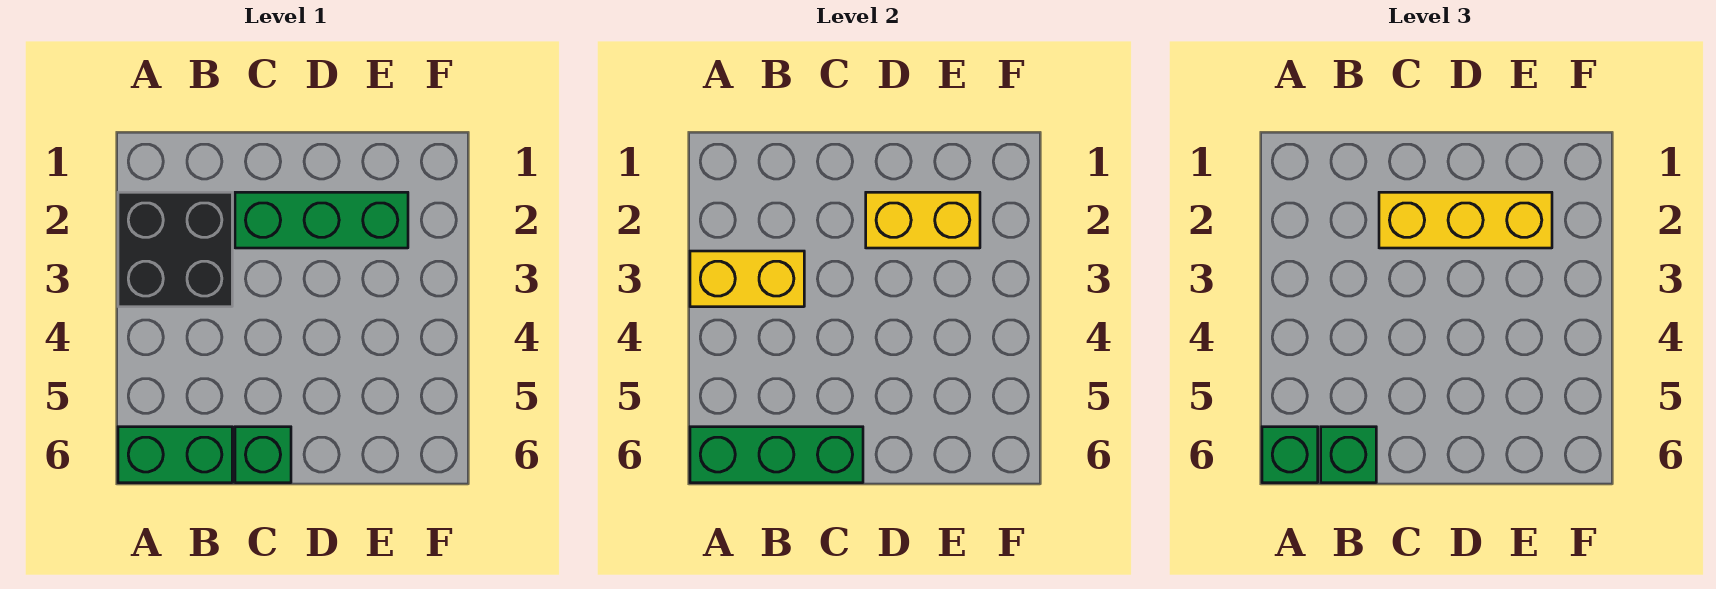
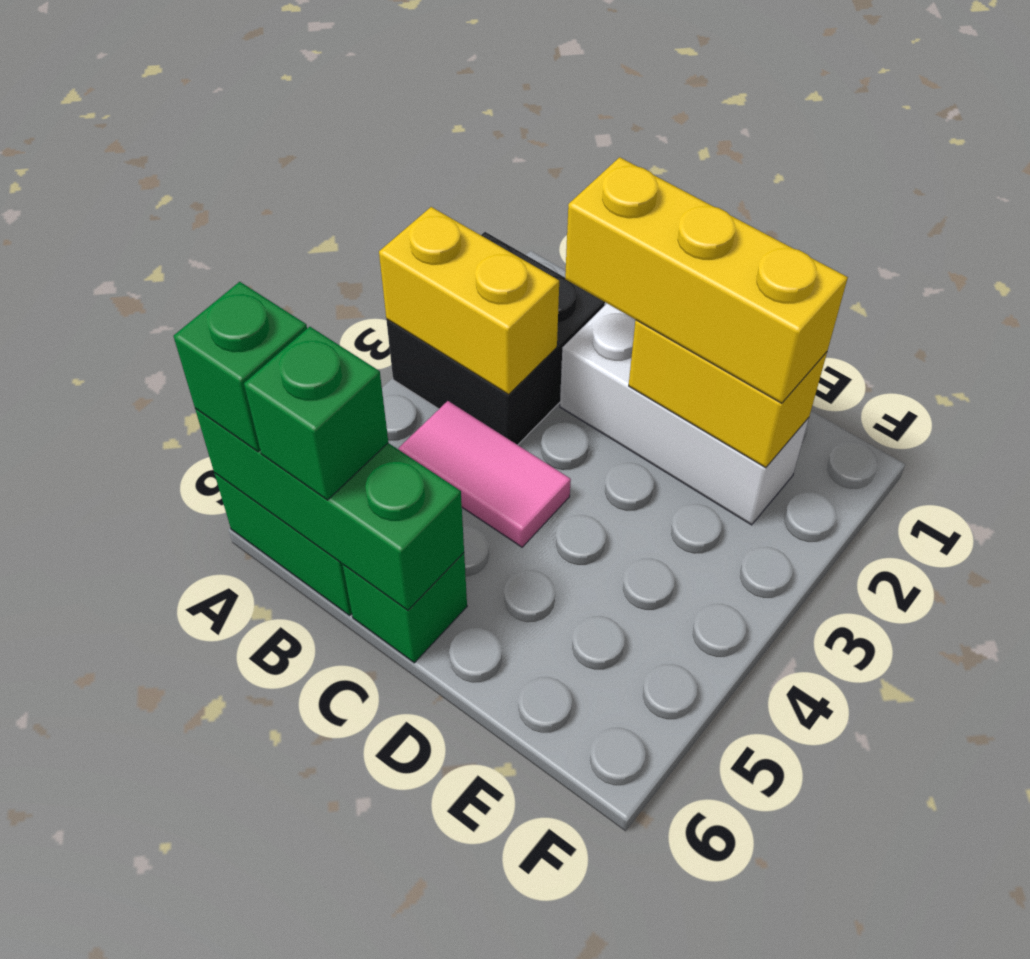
none -> pink tile B4:C4 level 1
green brick C2:E2 level 1 -> white brick C2:E2 level 1

